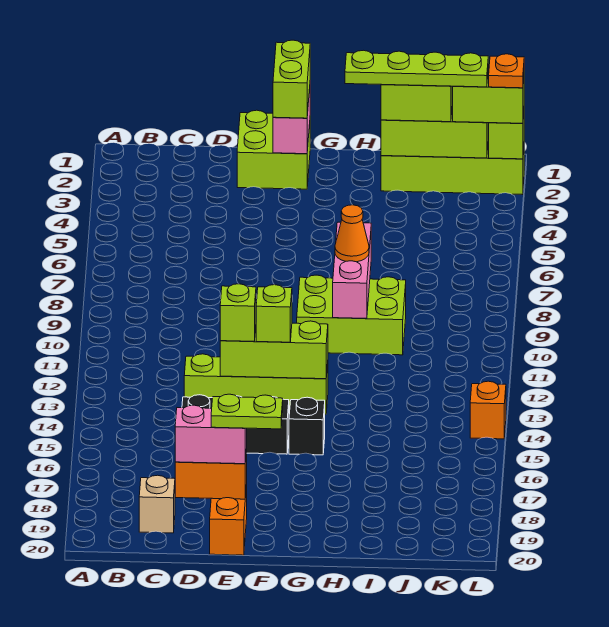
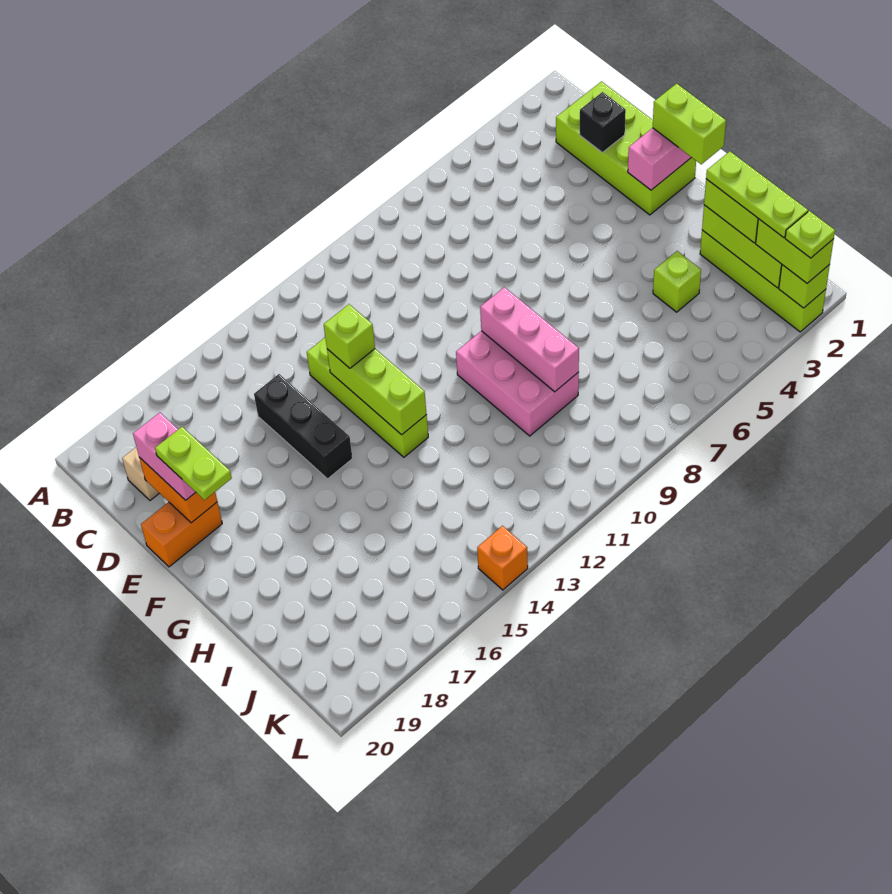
lime brick E1:F2 level 1 -> lime brick C1:F2 level 1
lime brick F1:F2 level 3 -> lime brick F1:G1 level 3
lime brick F13 level 3 -> lime brick I4 level 1
lime brick G9:I10 level 1 -> pink brick G9:I10 level 1
black brick G15 level 1 -> black brick D2 level 2
lime plate H2:K2 level 4 -> lime plate I2:K2 level 4
pink brick H8:H10 level 2 -> pink brick G9:I9 level 2
orange cone H9 level 3 -> none
orange plate L2 level 4 -> lime plate L2 level 4

